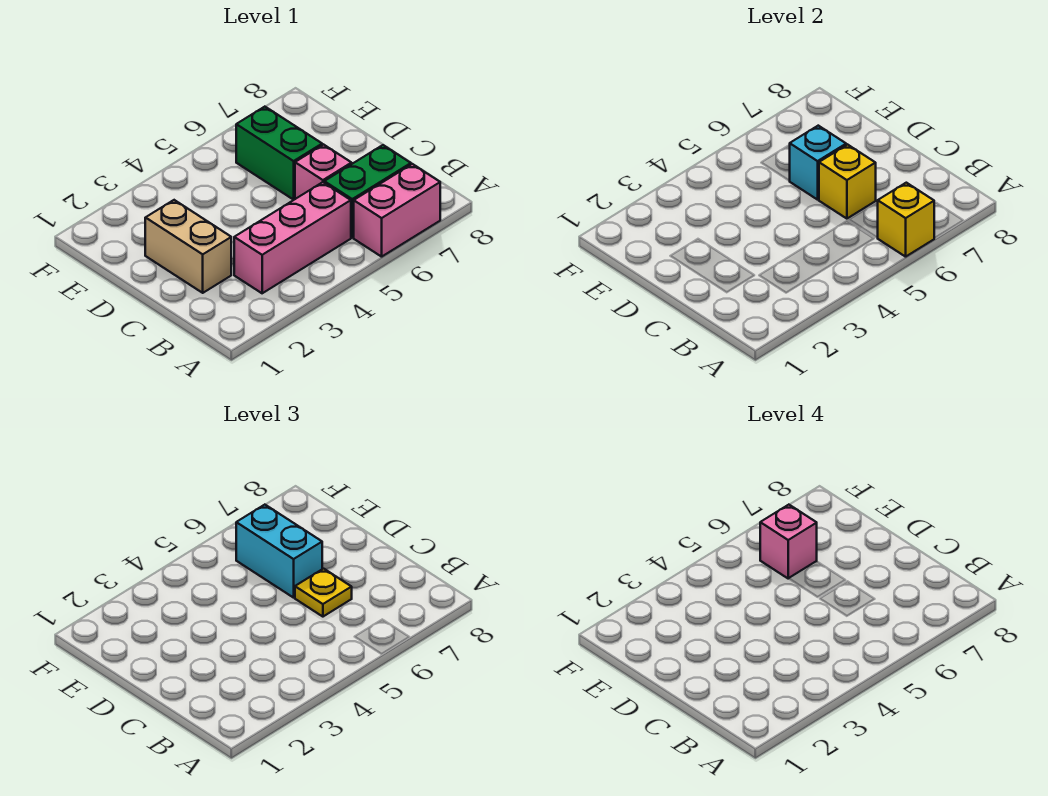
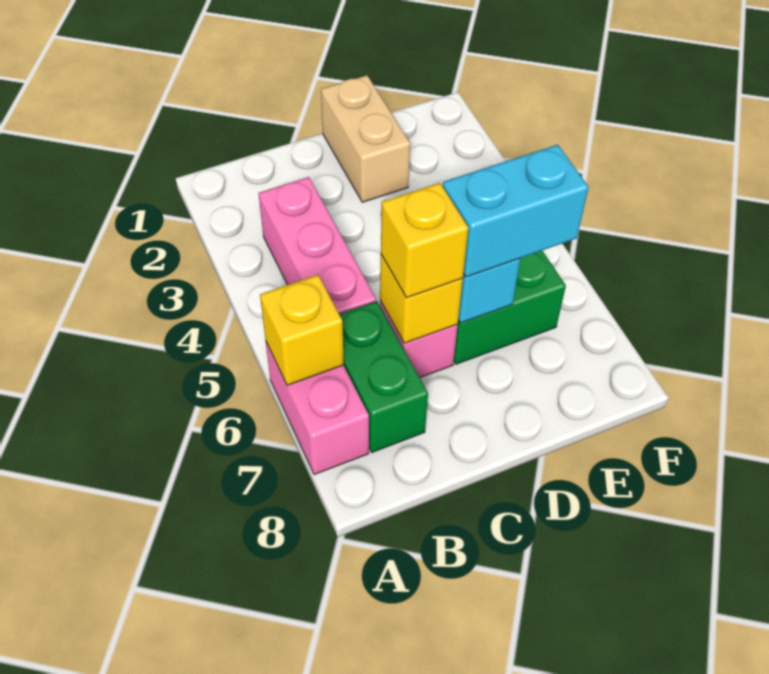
tan brick C2:D2 level 1 -> tan brick D1:D2 level 1
yellow plate C6 level 3 -> yellow brick C6 level 3
pink brick E6 level 4 -> none

